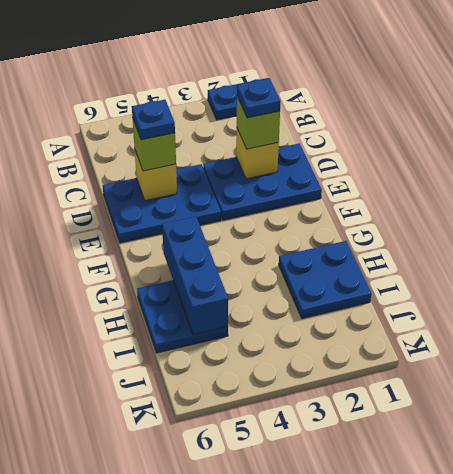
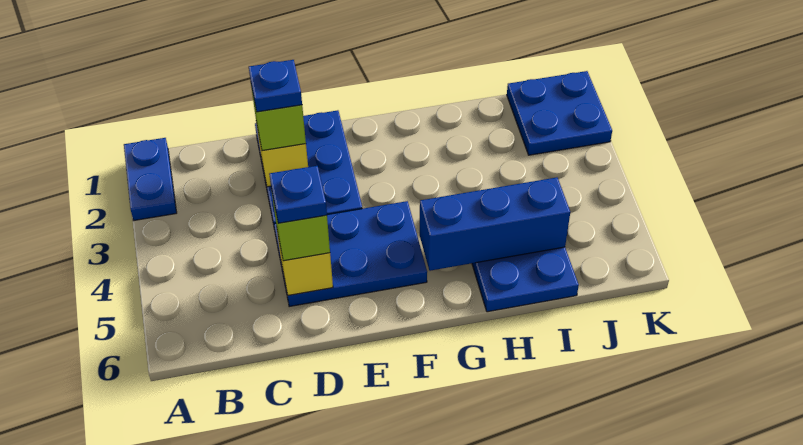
blue plate D4:E6 level 1 -> blue plate D4:F5 level 1
blue plate H1:I2 level 1 -> blue plate J1:K2 level 1

